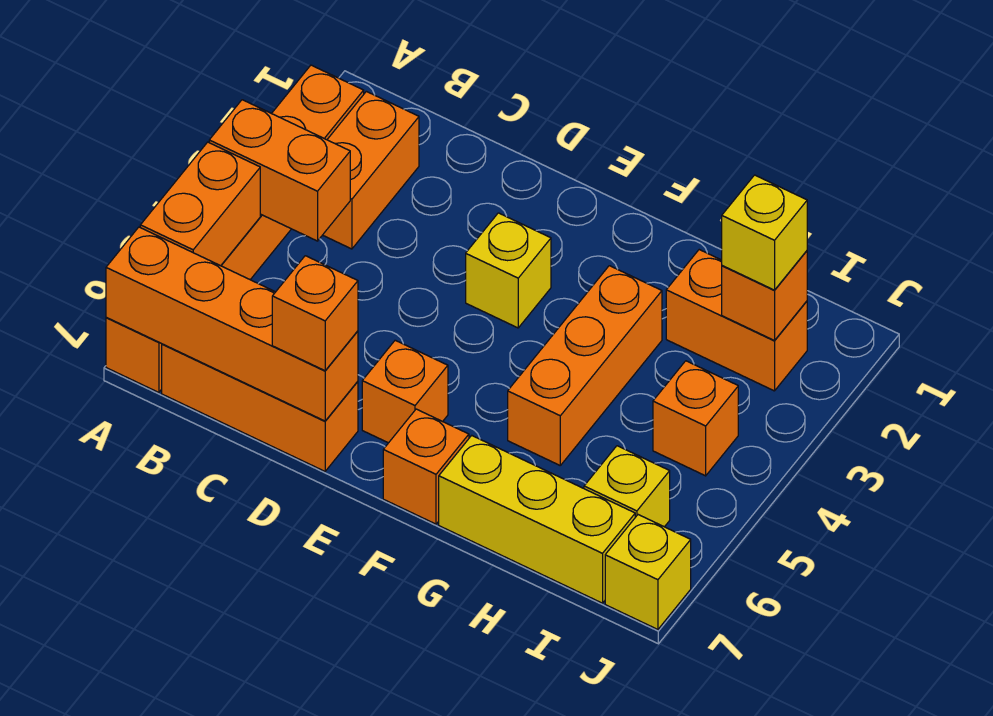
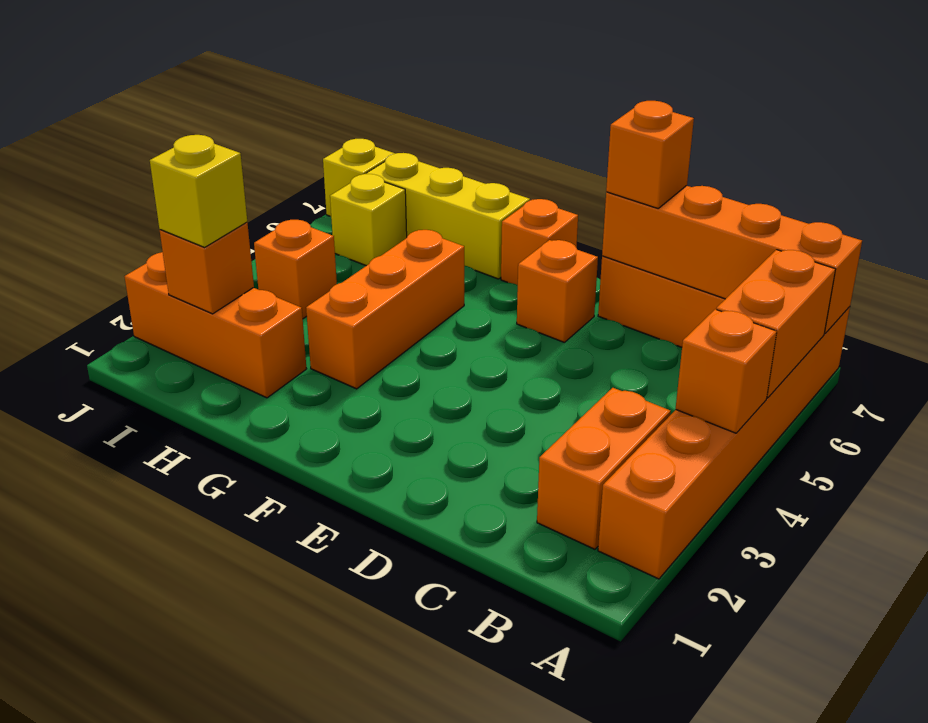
orange brick A4:B4 level 2 -> orange brick A4 level 2
yellow brick E3 level 1 -> none
orange brick H2:I2 level 1 -> orange brick H2:J2 level 1

